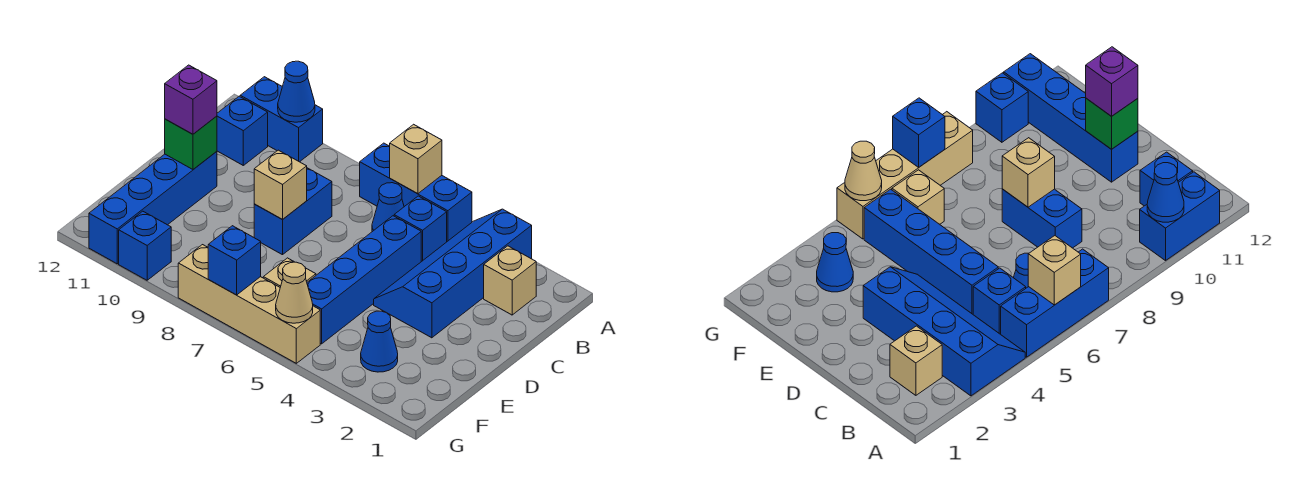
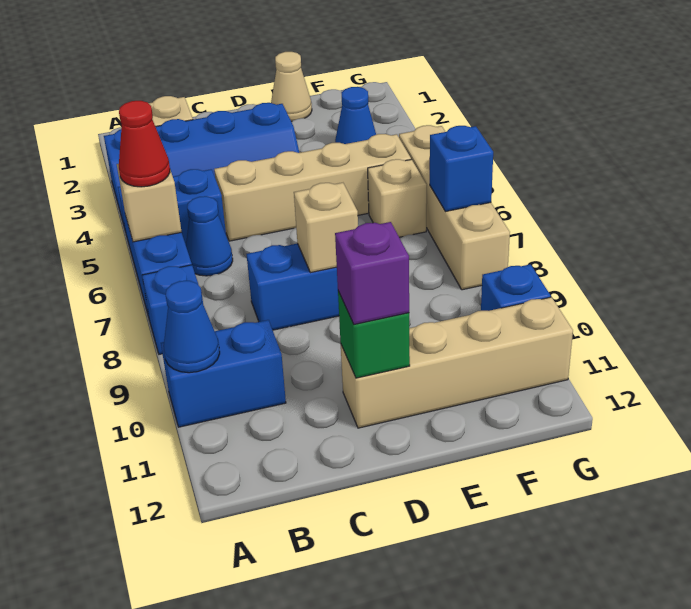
none -> red cone A6 level 3
blue brick A10:A11 level 1 -> blue brick A10:B10 level 1
blue brick B11 level 1 -> blue brick A8 level 1
blue brick C5:F5 level 1 -> tan brick C5:F5 level 1
blue brick D11:G11 level 1 -> tan brick D11:G11 level 1
tan cone G5 level 2 -> tan cone E1 level 1

